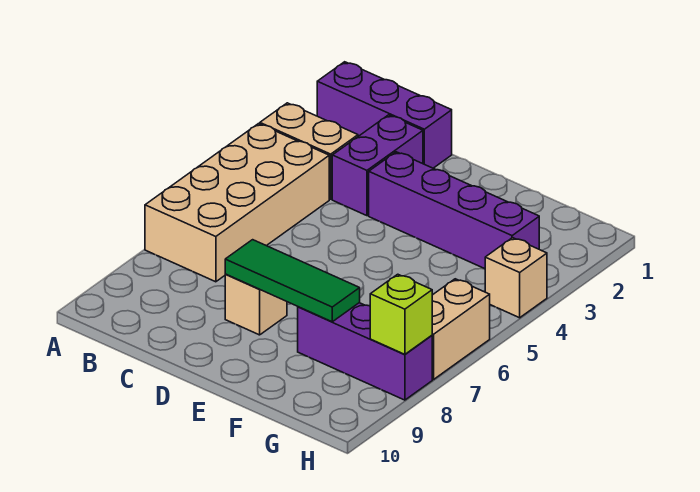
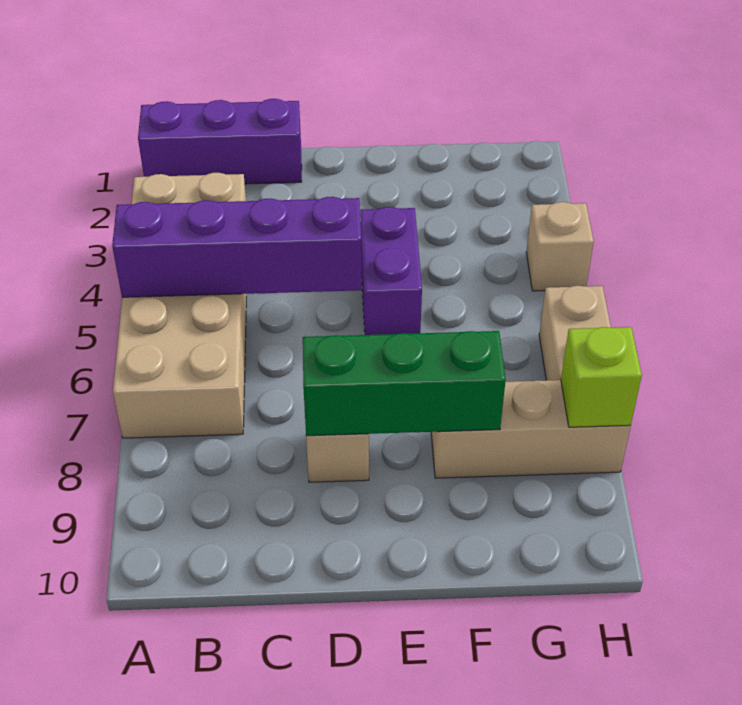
purple brick C2:C3 level 1 -> purple brick E4:E5 level 1
purple brick D3:G3 level 1 -> purple brick A5:D5 level 2
green tile D8:F8 level 2 -> green brick D8:F8 level 2
purple brick F8:H8 level 1 -> tan brick F8:H8 level 1

